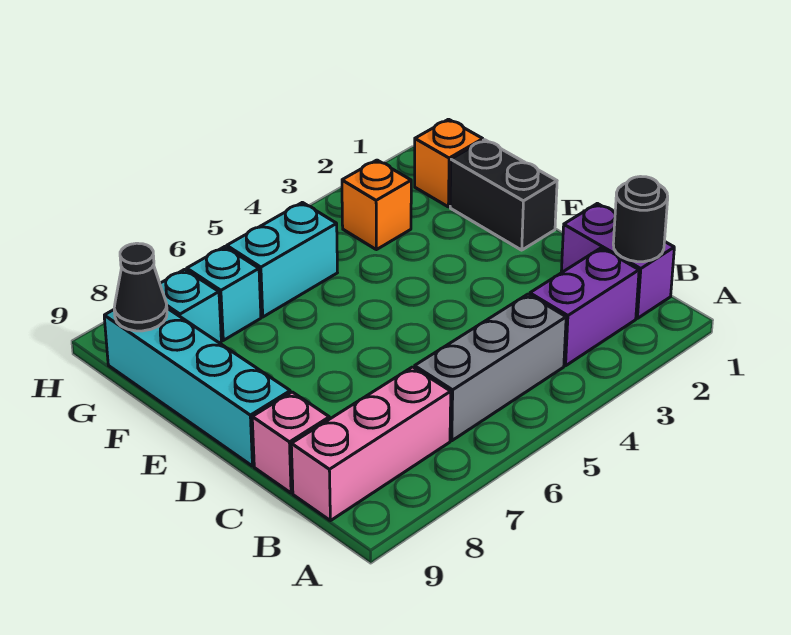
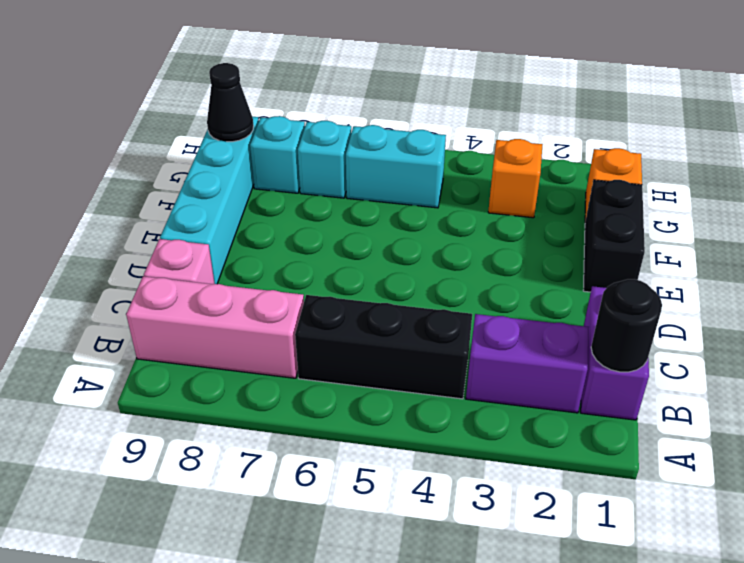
grey brick B4:B6 level 1 -> black brick B4:B6 level 1

